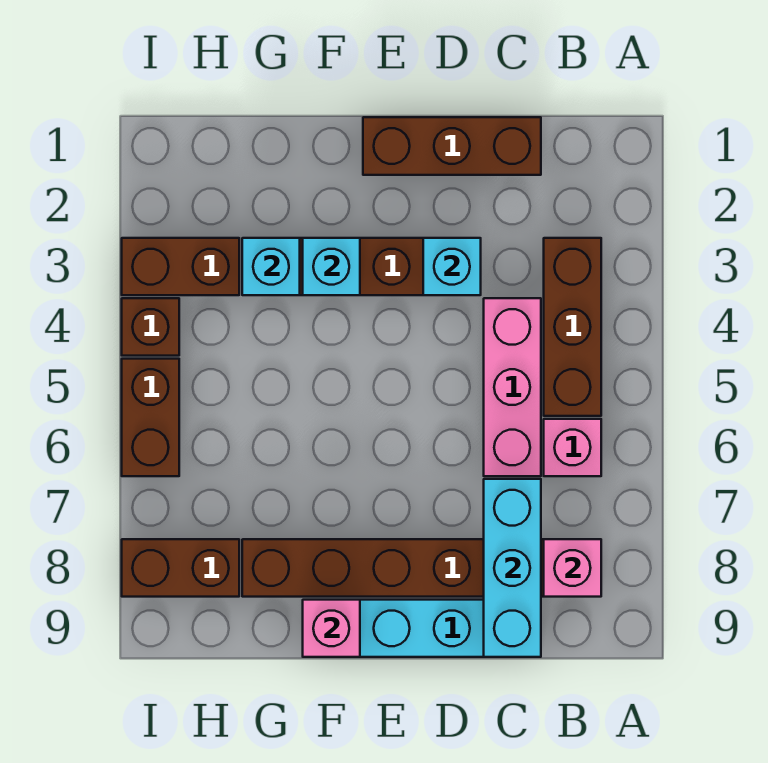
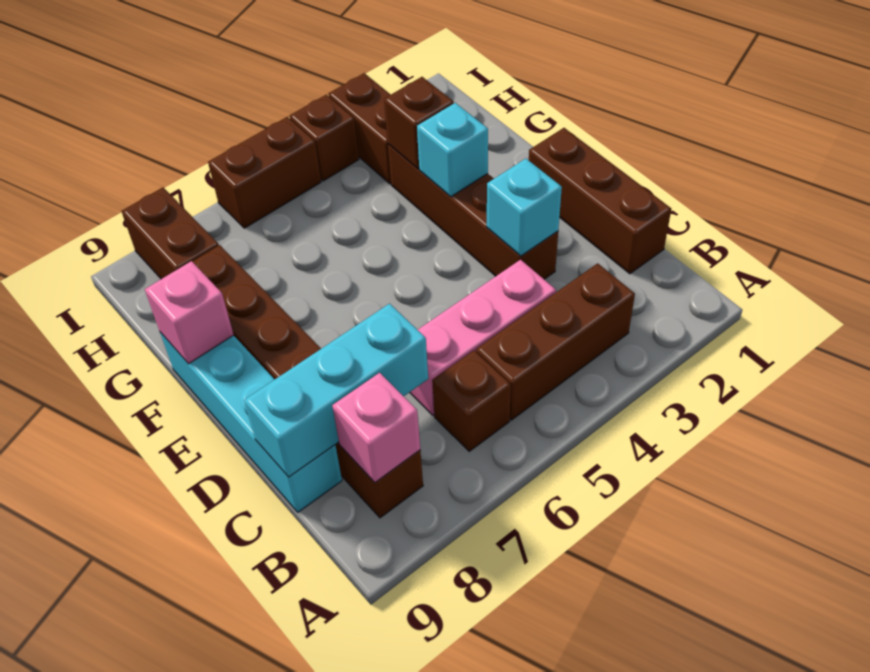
pink brick B6 level 1 -> brown brick B6 level 1
cyan brick G3 level 2 -> brown brick G3 level 2

